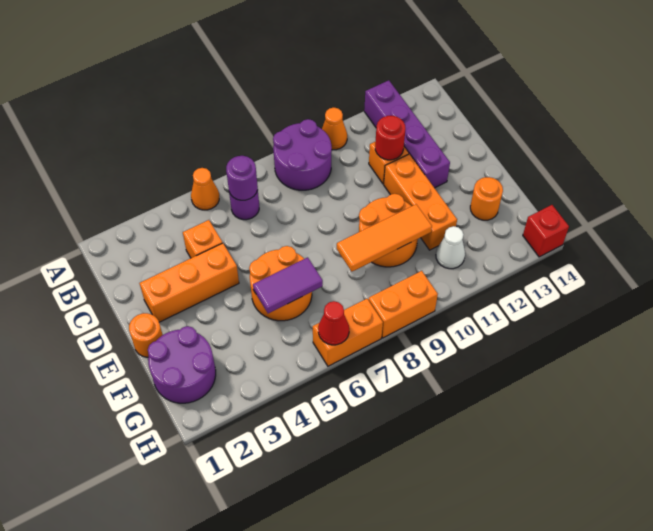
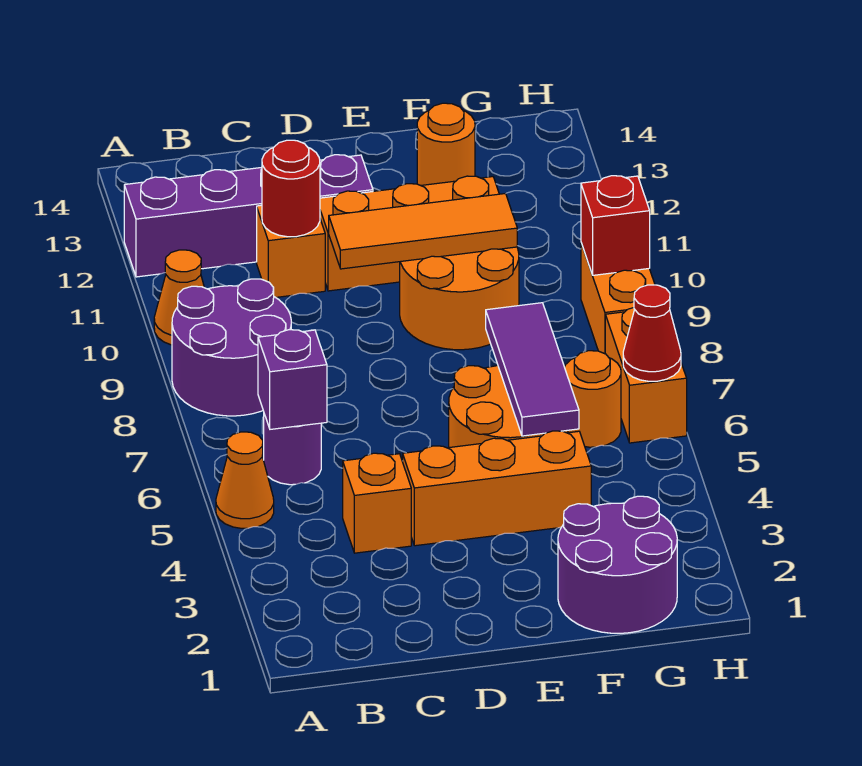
purple round brick B6 level 2 -> purple brick B6 level 2
orange brick D2:D4 level 1 -> orange brick D4:F4 level 1
orange round brick E1 level 1 -> orange round brick G6 level 1
purple tile F5:F6 level 2 -> purple tile F5:F7 level 2
orange tile F8:F10 level 2 -> orange tile D10:F10 level 2
white cone G11 level 1 -> none
red brick H14 level 1 -> red brick H9 level 2

